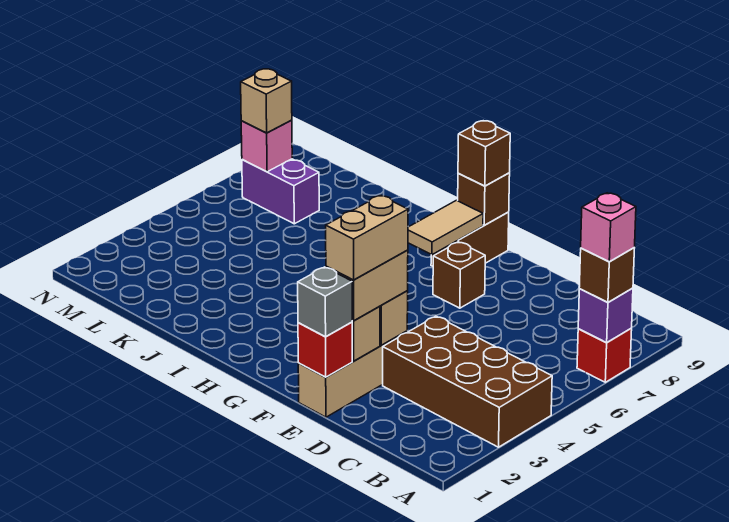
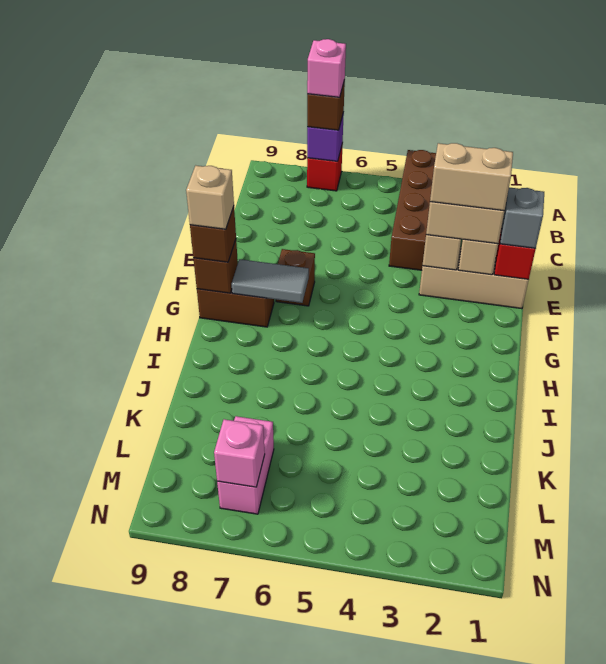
tan tile G7:G8 level 2 -> grey tile G7:G8 level 2
purple brick L7:M7 level 1 -> pink brick L7:M7 level 1
tan brick M7 level 3 -> tan brick G9 level 4

